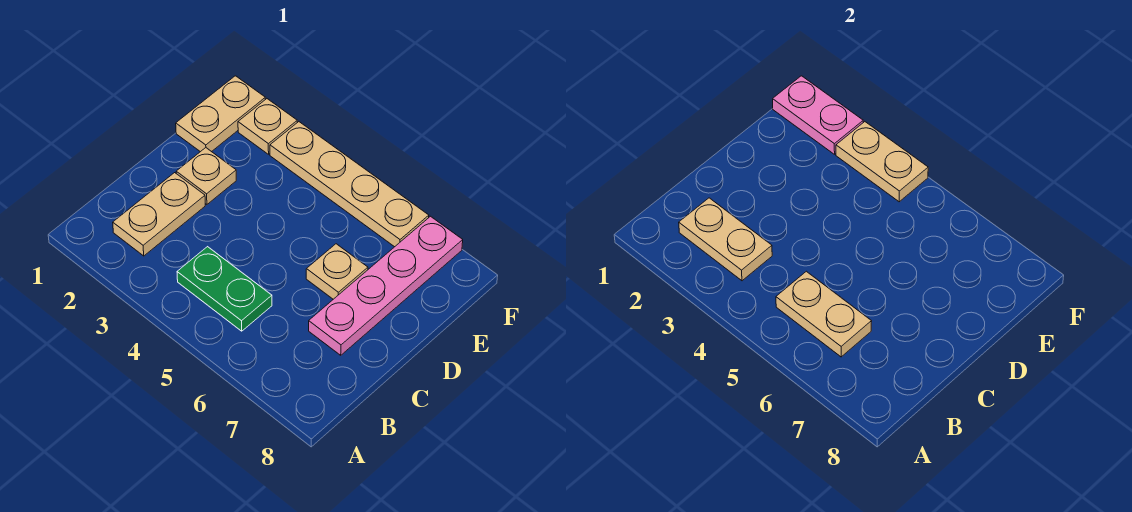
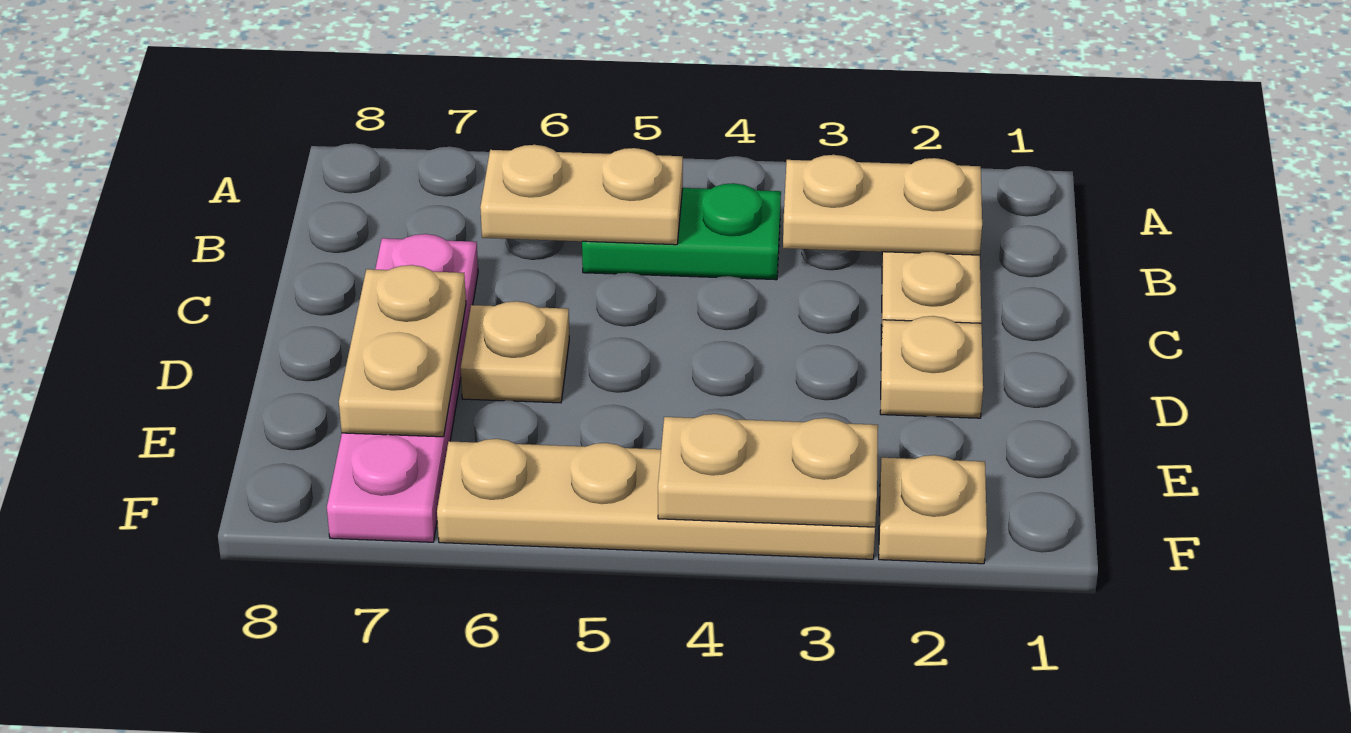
tan plate E1:F1 level 1 -> tan plate D7:E7 level 2
pink plate F1:F2 level 2 -> none

